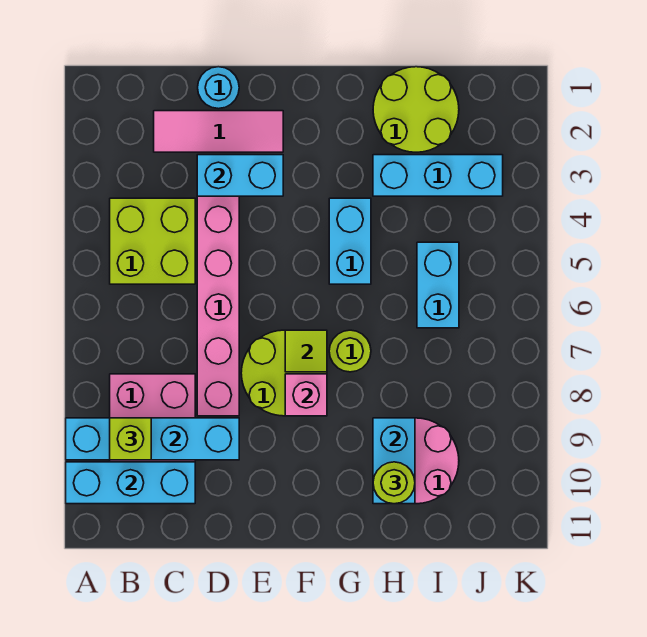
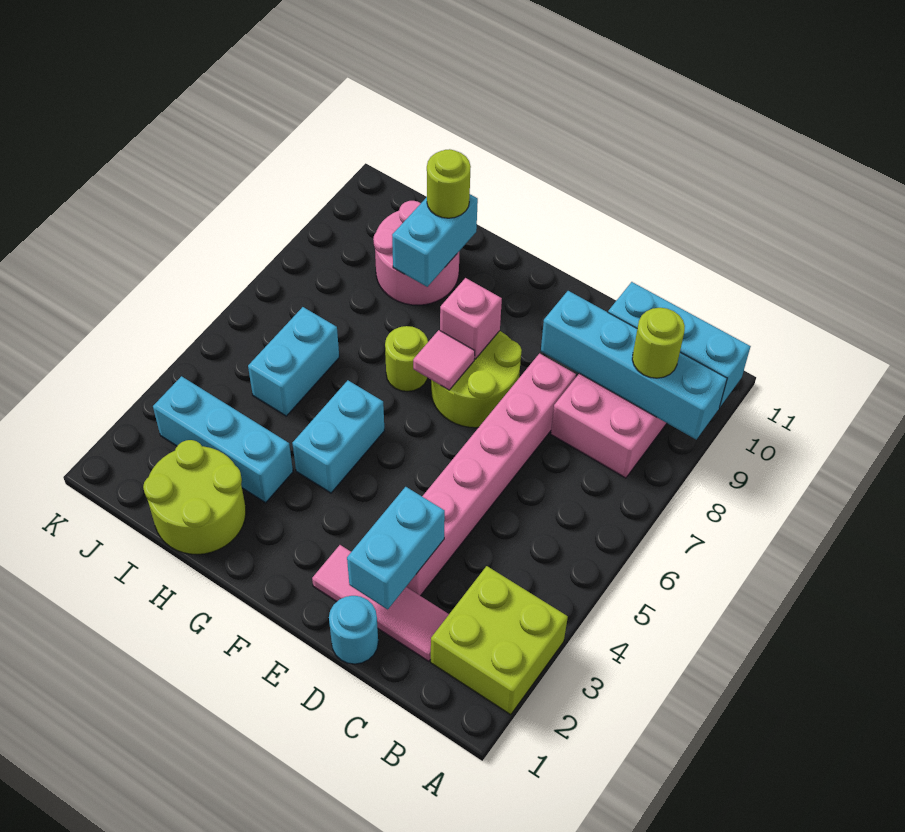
lime brick B4:C5 level 1 -> lime brick A2:B3 level 1
lime brick B9 level 3 -> lime round brick B9 level 3
cyan brick D3:E3 level 2 -> cyan brick D2:D3 level 2
lime tile F7 level 2 -> pink tile F7 level 2

